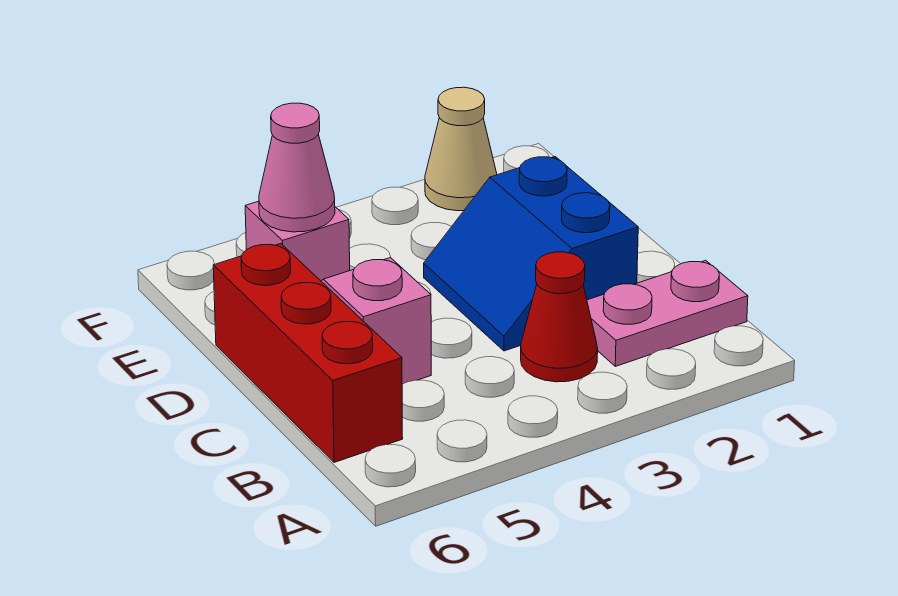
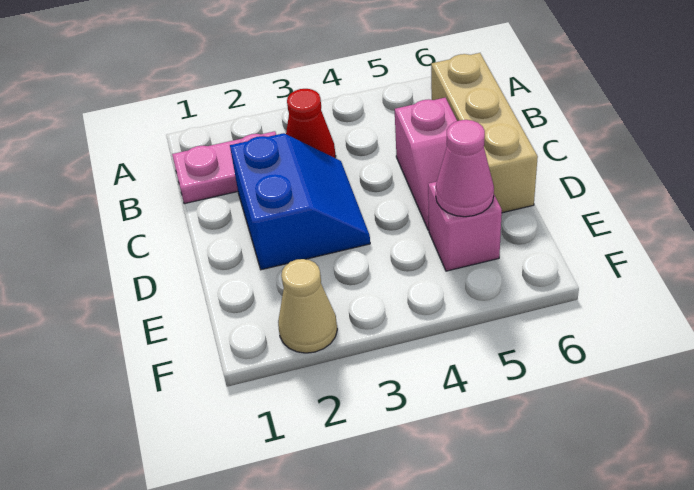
red brick B6:D6 level 1 -> tan brick B6:D6 level 1

